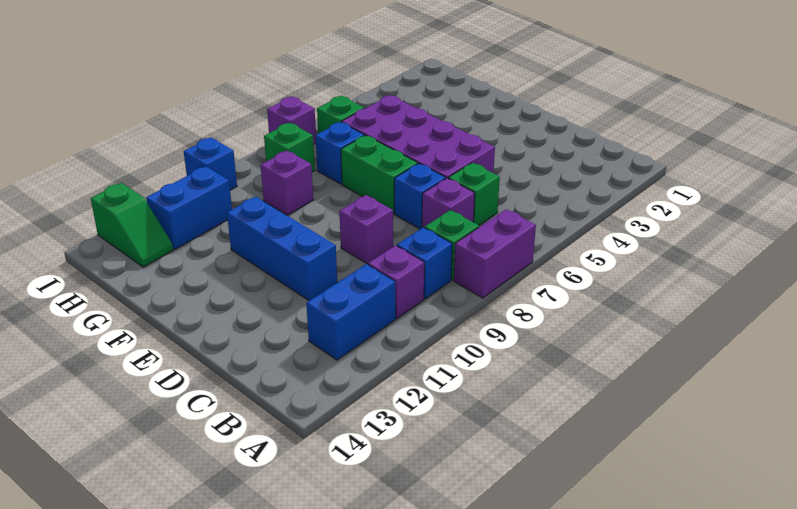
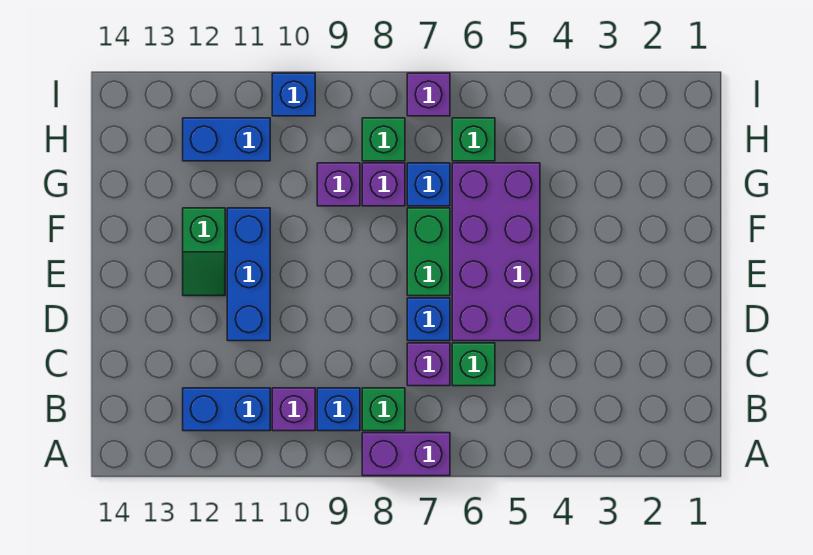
purple brick D9 level 1 -> purple brick G8 level 1
green slope H13:I13 level 1 top I -> green slope E12:F12 level 1 top F

